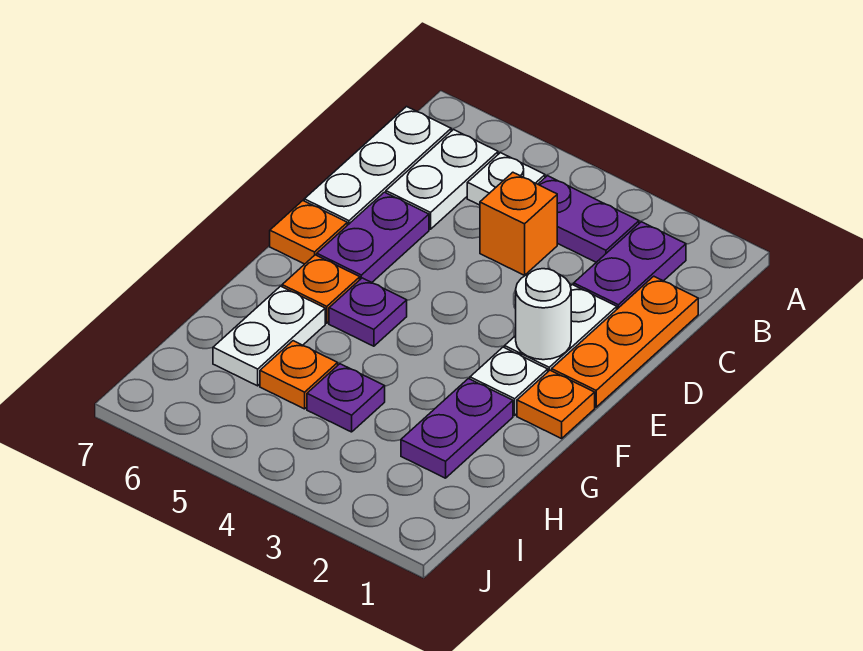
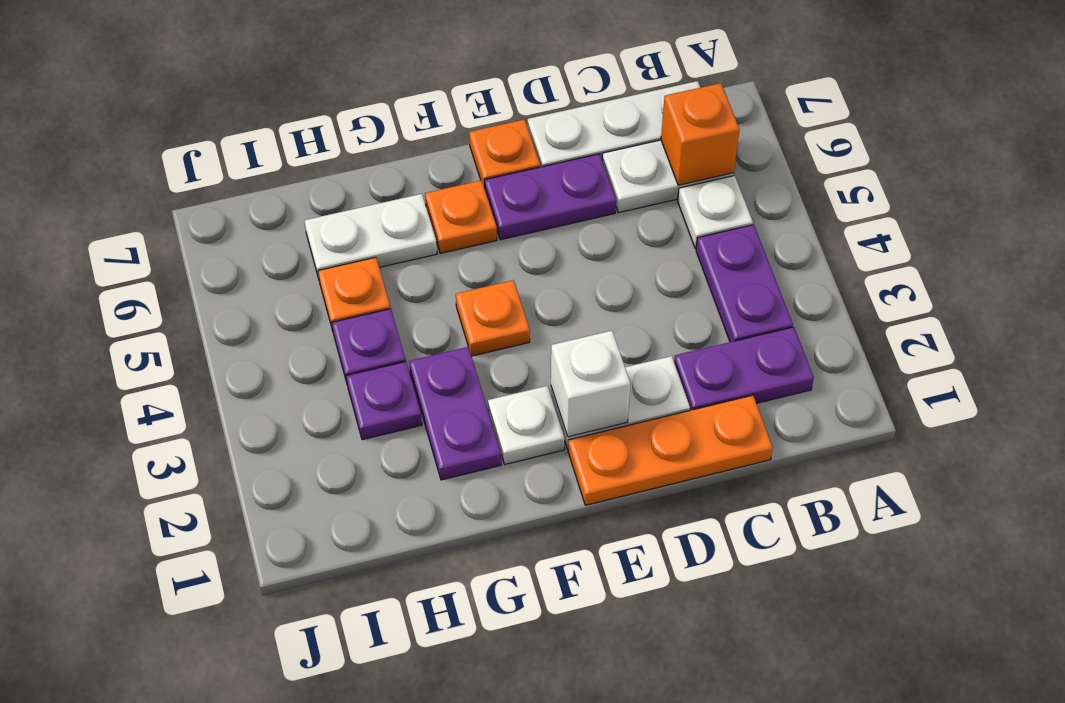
orange brick C4 level 1 -> orange brick B6 level 2
white round brick E2 level 2 -> white brick E2 level 2
orange plate F1 level 1 -> orange plate F4 level 1
purple plate F5 level 1 -> purple plate H3 level 1
purple plate G2:H2 level 1 -> purple plate G2:G3 level 1

